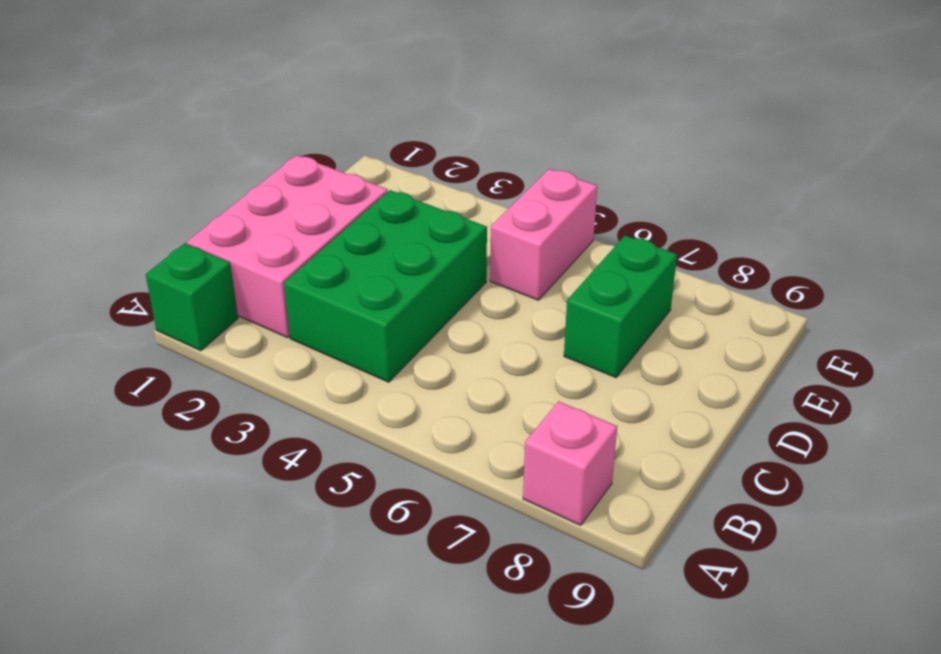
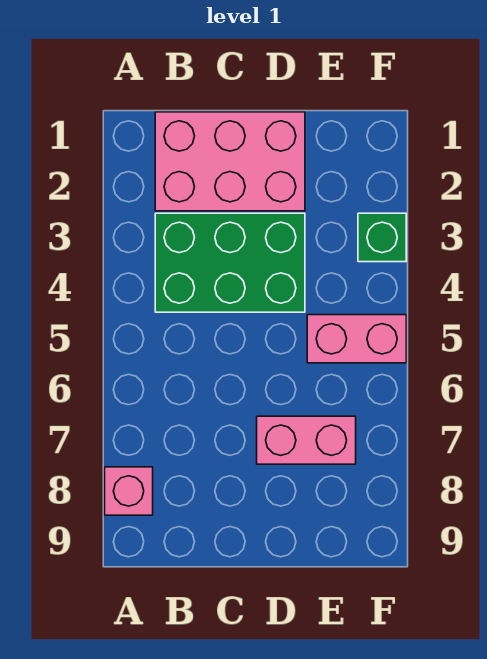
green brick A1 level 1 -> green brick F3 level 1
green brick D7:E7 level 1 -> pink brick D7:E7 level 1

